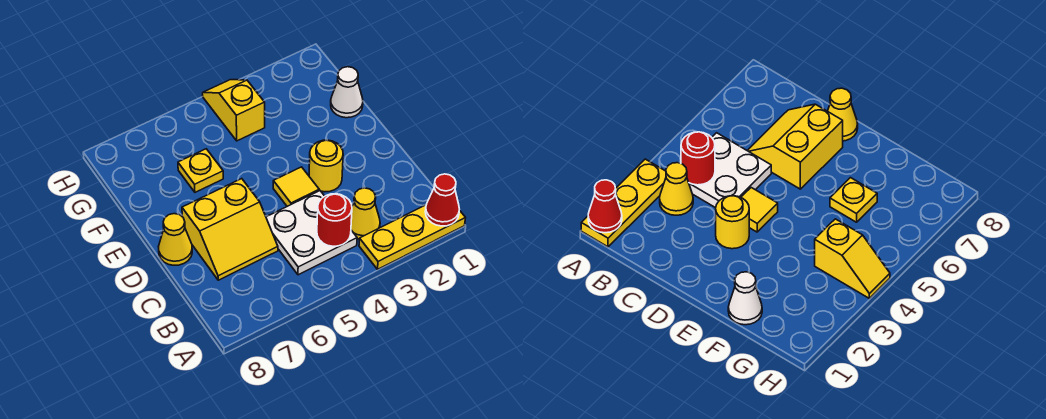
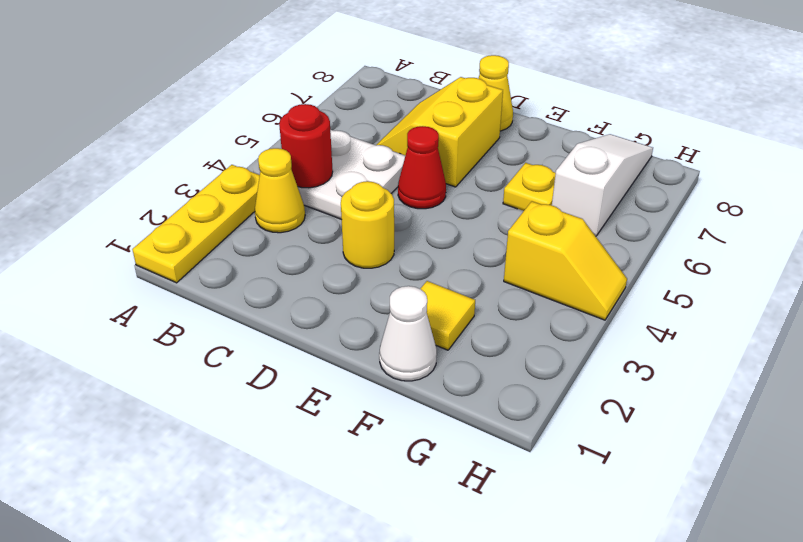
red cone A1 level 2 -> red cone D5 level 1
yellow tile D4 level 1 -> yellow tile F2 level 1
none -> white slope G6:G8 level 1 top 6

